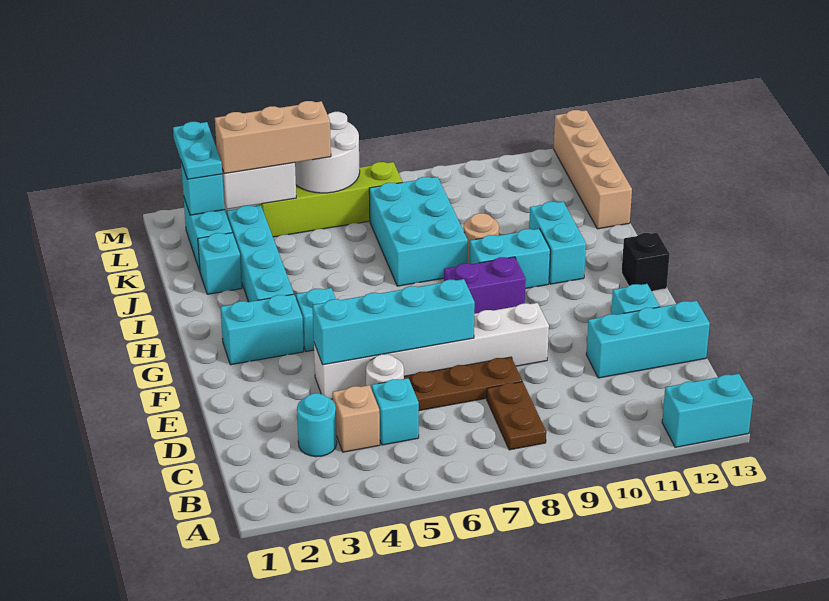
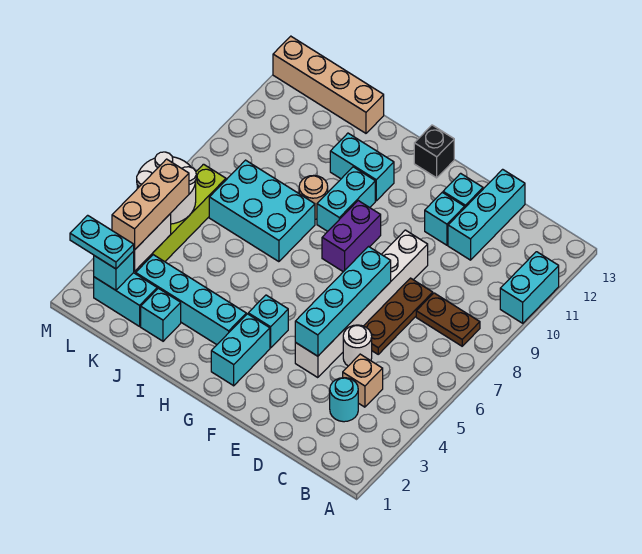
cyan brick A12:A13 level 1 -> cyan brick A10:A11 level 1
cyan brick C5 level 1 -> cyan brick E11 level 1

